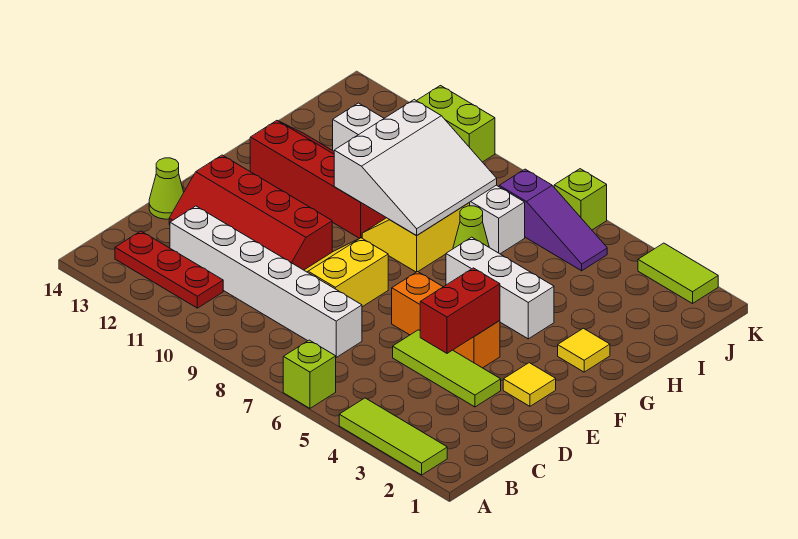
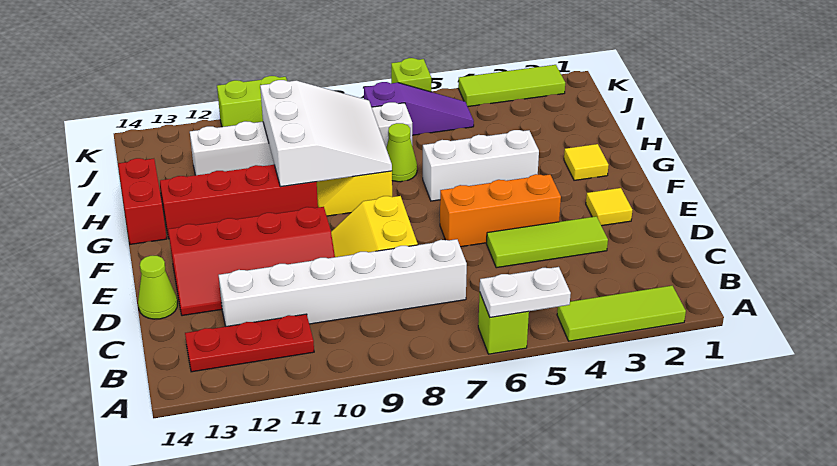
none -> white plate A5:A6 level 2
red brick D4:E4 level 2 -> red brick G14:H14 level 1
lime tile K2:K3 level 1 -> lime tile K2:K4 level 1

